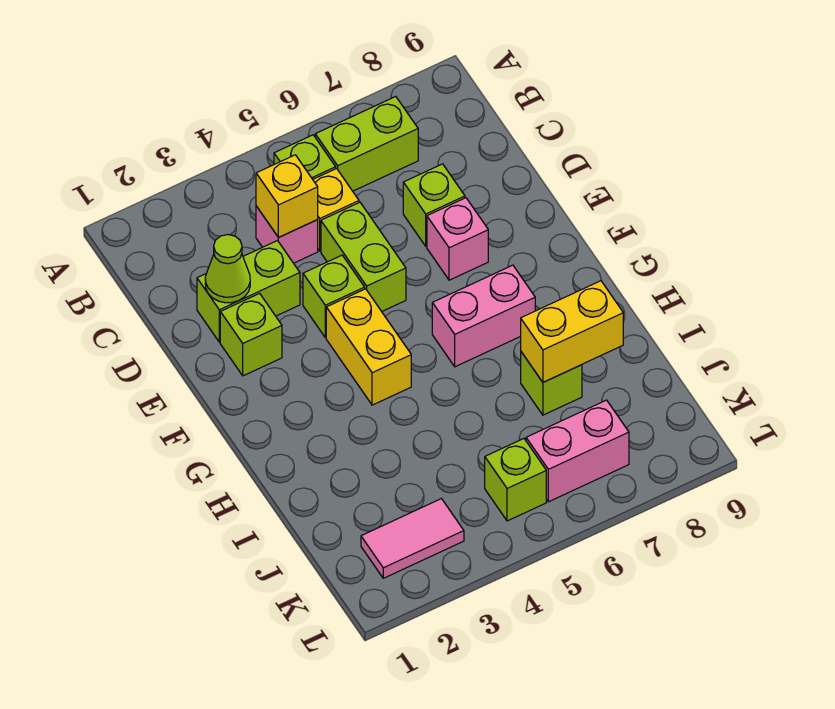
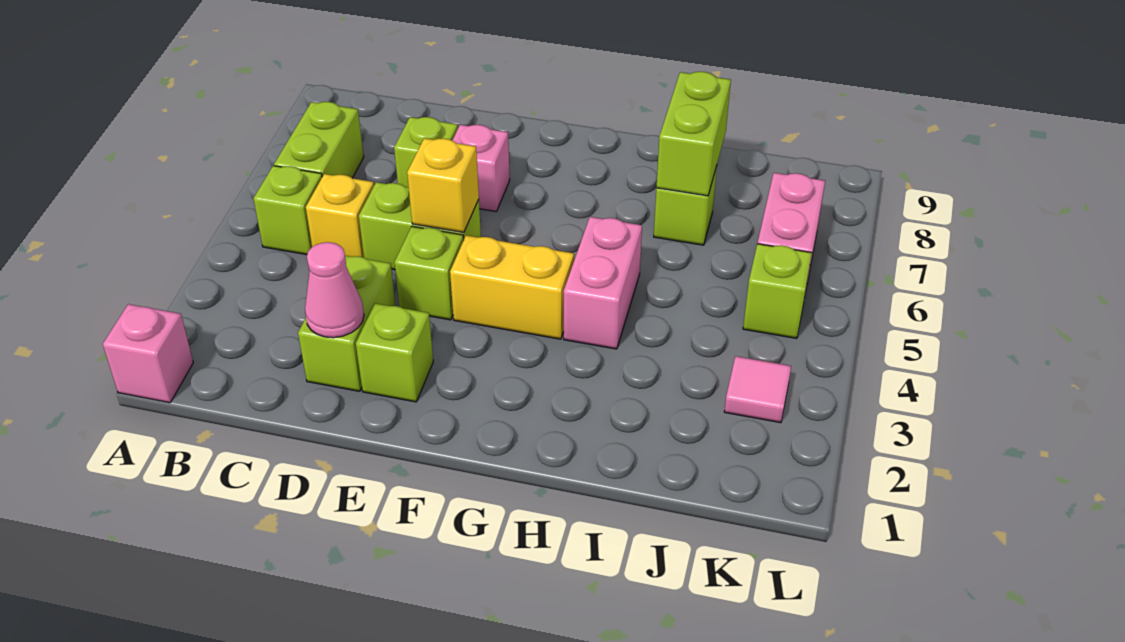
pink brick C4 level 1 -> pink brick A1 level 1
yellow brick C4 level 2 -> yellow brick E5 level 2
lime cone D2 level 2 -> pink cone D2 level 2
pink brick G6:G7 level 1 -> pink brick H4:H5 level 1
yellow brick I7:I8 level 2 -> lime brick I7:I8 level 2
pink tile K2:K3 level 1 -> pink tile K3 level 1

